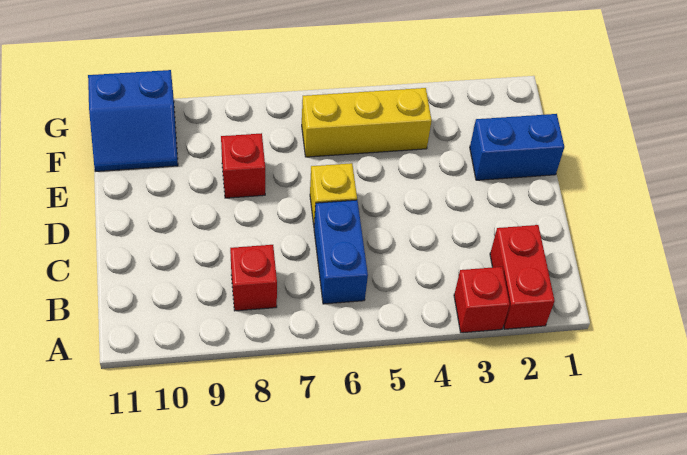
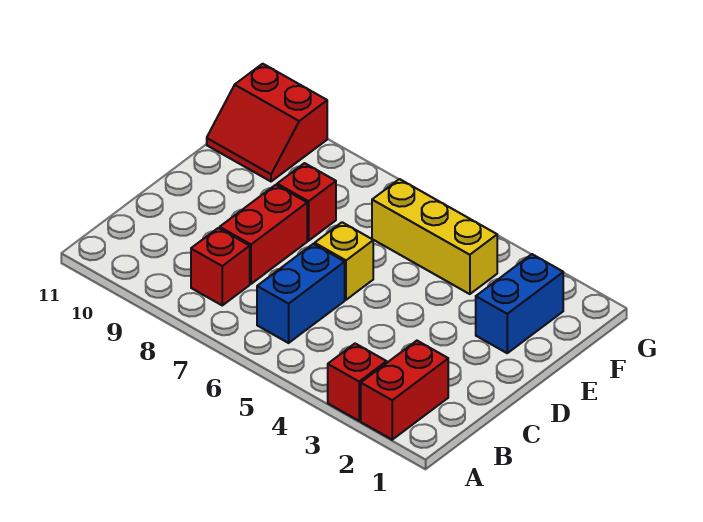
none -> red brick C8:D8 level 1
blue brick E1:E2 level 1 -> blue brick E2:F2 level 1
blue slope F10:G11 level 1 top G -> red slope F10:G11 level 1 top G

